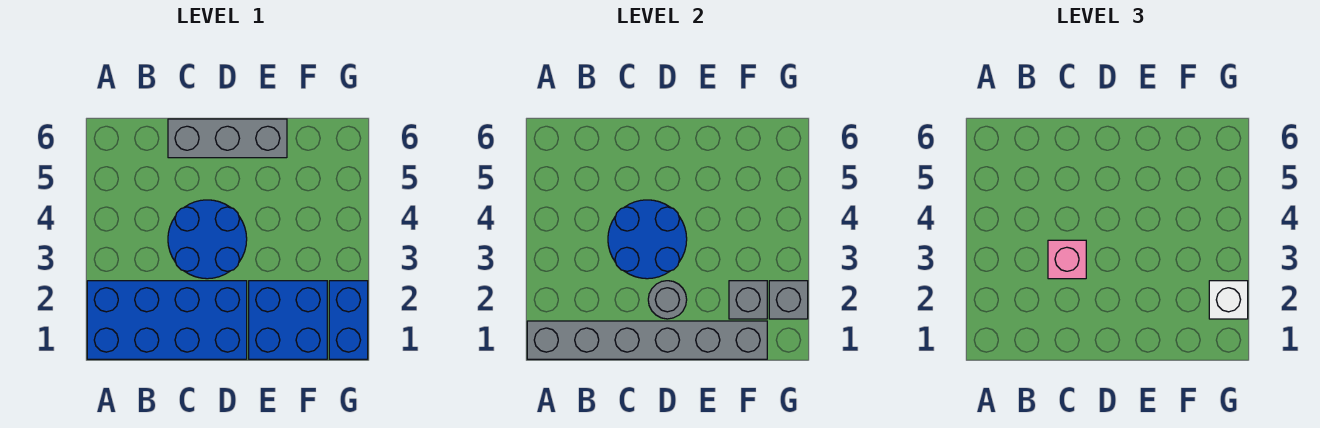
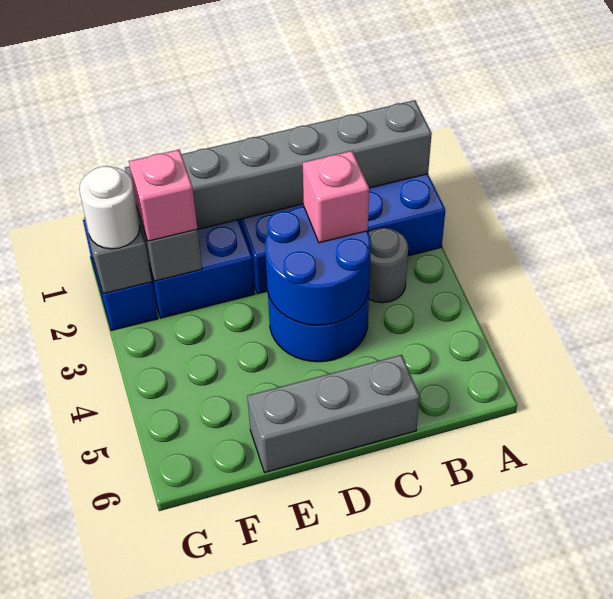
grey round brick D2 level 2 -> grey round brick B3 level 1
none -> pink brick F2 level 3
white brick G2 level 3 -> white round brick G2 level 3

